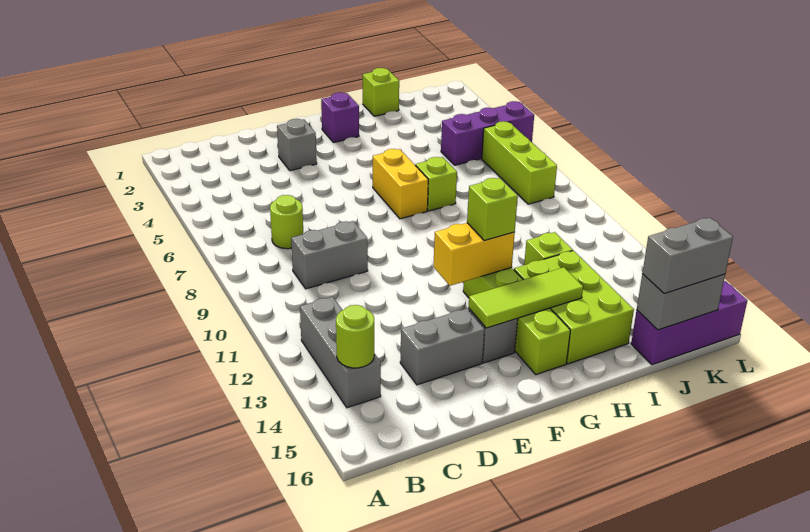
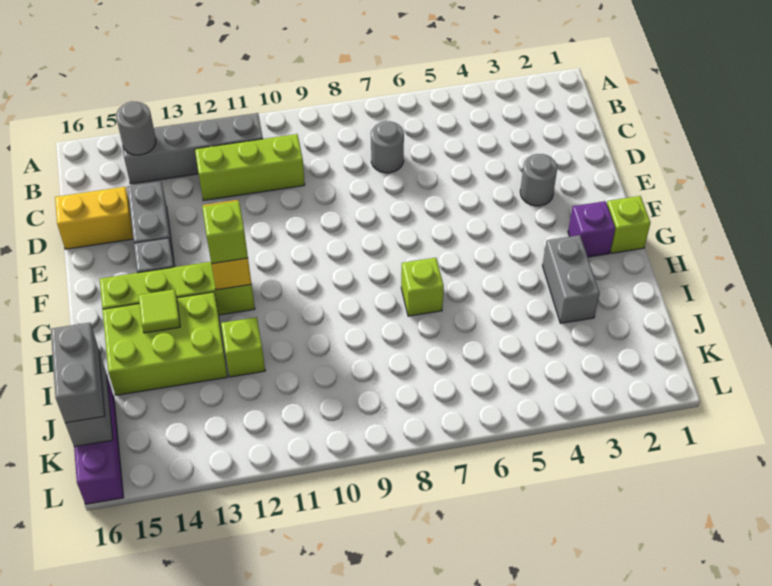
grey brick B12:B14 level 1 -> grey brick B11:B14 level 1
lime round brick B14 level 2 -> grey round brick B14 level 2
lime round brick C7 level 1 -> grey round brick C7 level 1
grey brick C9:D9 level 1 -> grey brick H3:I3 level 1
grey brick E3 level 1 -> grey round brick E3 level 1
lime tile F14:H14 level 2 -> lime tile H14 level 2
yellow brick G6:G7 level 1 -> yellow brick D15:D16 level 1
lime brick I1 level 1 -> lime brick G1 level 1
purple brick J5:L5 level 1 -> none
lime brick K6:K8 level 1 -> lime brick C10:C12 level 1

